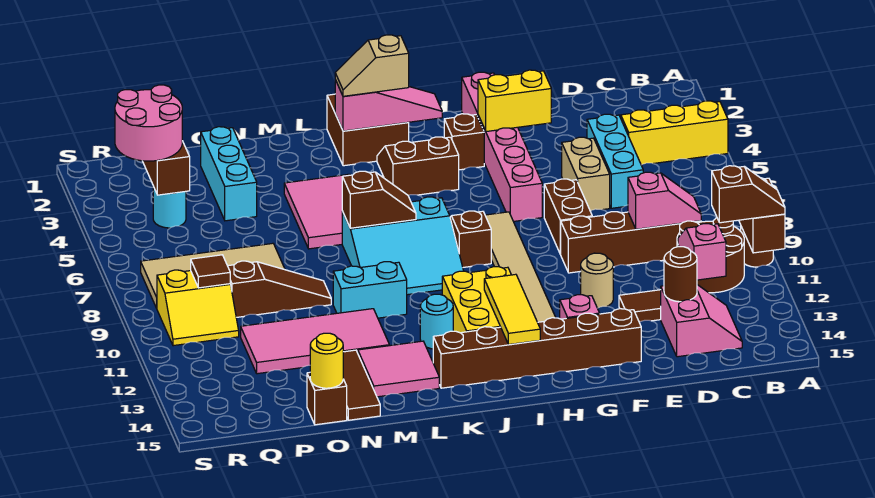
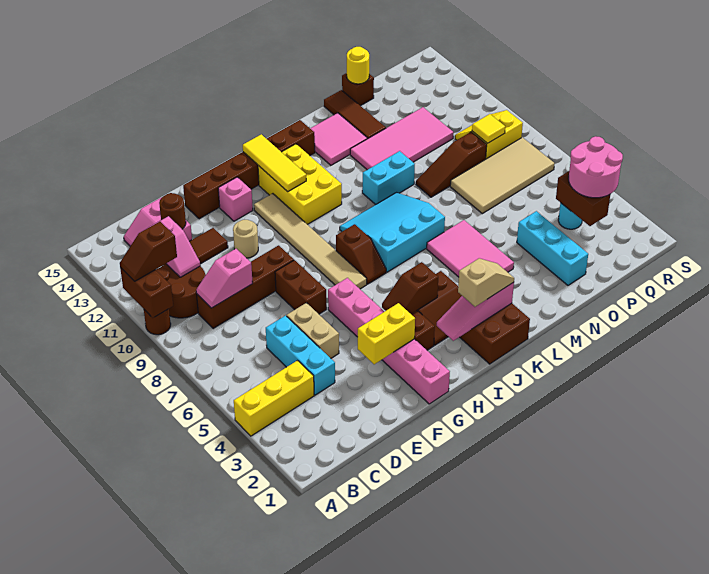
brown slope K7:L7 level 2 top L -> brown slope H4:I4 level 2 top I
cyan round brick K12 level 1 -> none
brown tile Q9 level 2 -> yellow tile Q9 level 2

